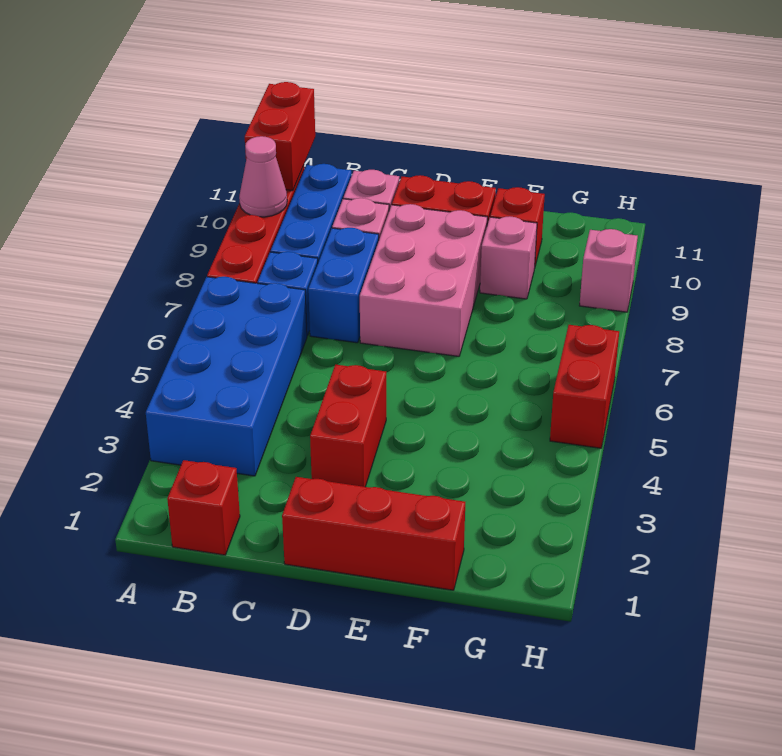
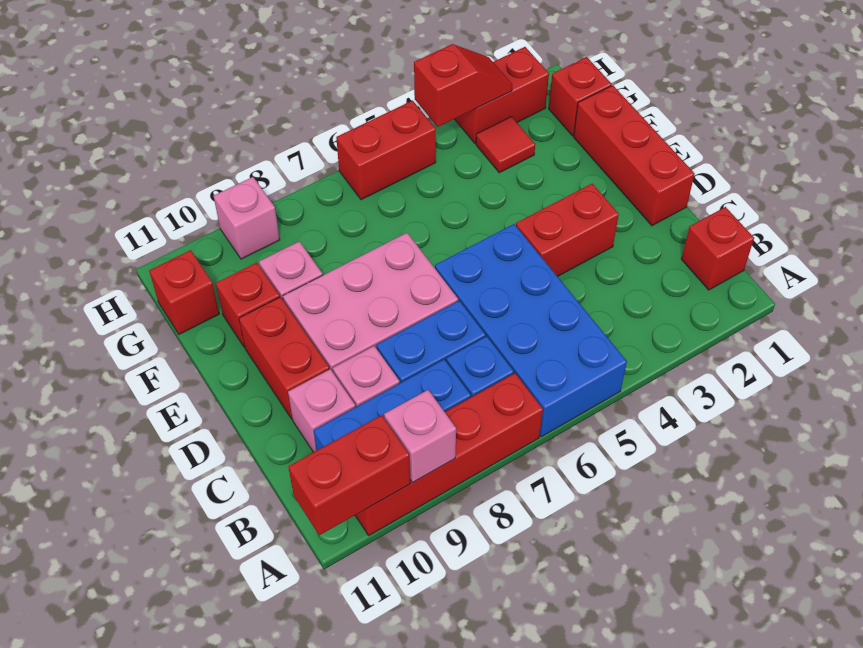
blue brick A3:B6 level 1 -> blue brick A5:D6 level 1
pink cone A9 level 2 -> pink brick A9 level 2
none -> red brick G1 level 1
none -> red tile G3 level 1
none -> red brick G11 level 1
none -> red brick H2:H3 level 1
none -> red slope H3:H4 level 2 top 4

